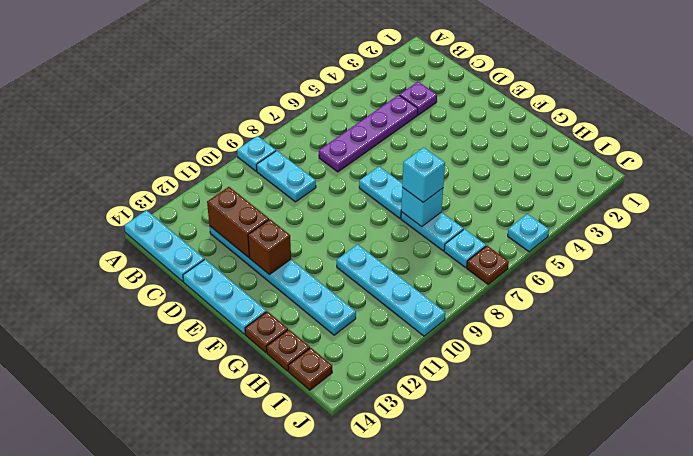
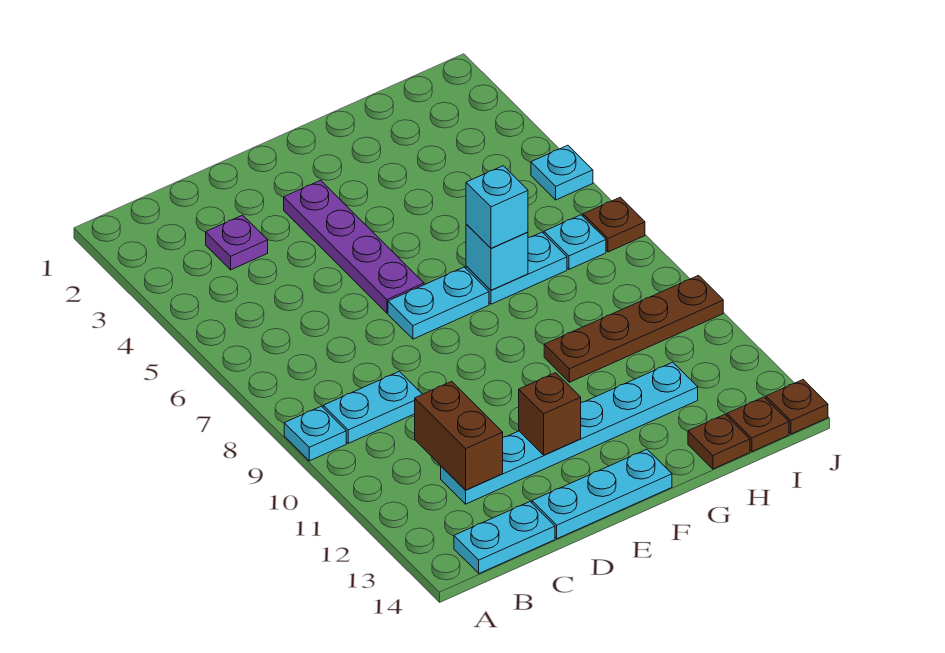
cyan plate A14:C14 level 1 -> cyan plate B14:C14 level 1
purple plate C4:C7 level 1 -> purple plate E3:E6 level 1
brown brick C12:D12 level 2 -> brown brick C11:C12 level 2
cyan plate G10:J10 level 1 -> brown plate G10:J10 level 1
brown plate G14 level 1 -> brown plate J14 level 1

